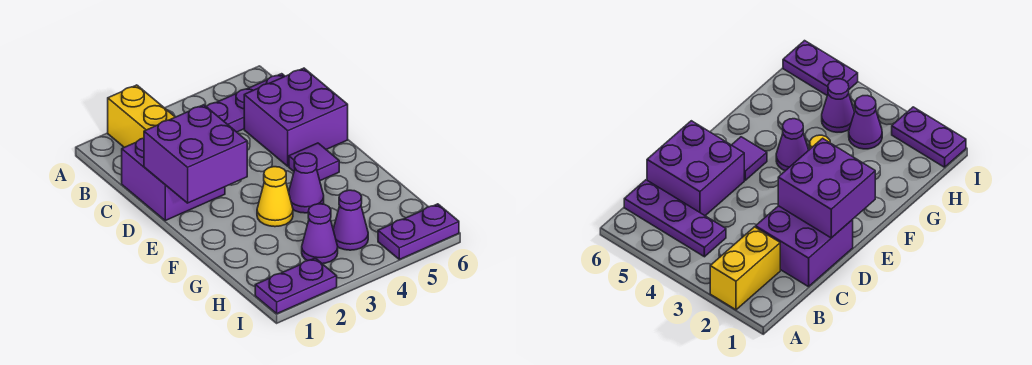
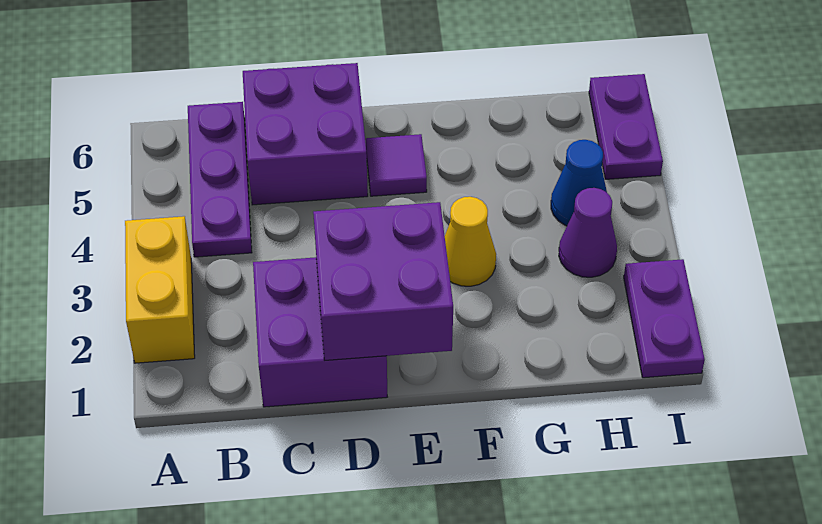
yellow brick A2:B2 level 1 -> yellow brick A2:A3 level 1
purple cone F4 level 1 -> none
purple cone H4 level 1 -> blue cone H4 level 1

